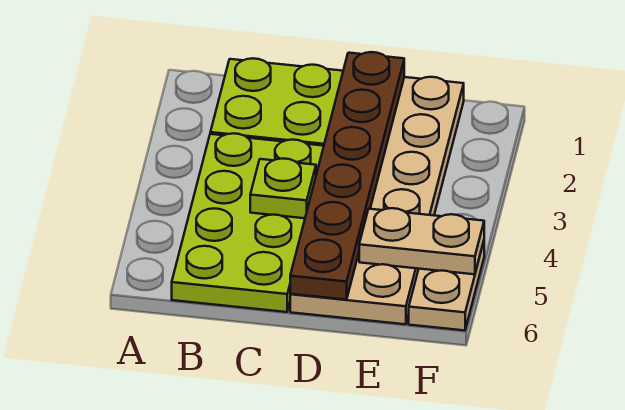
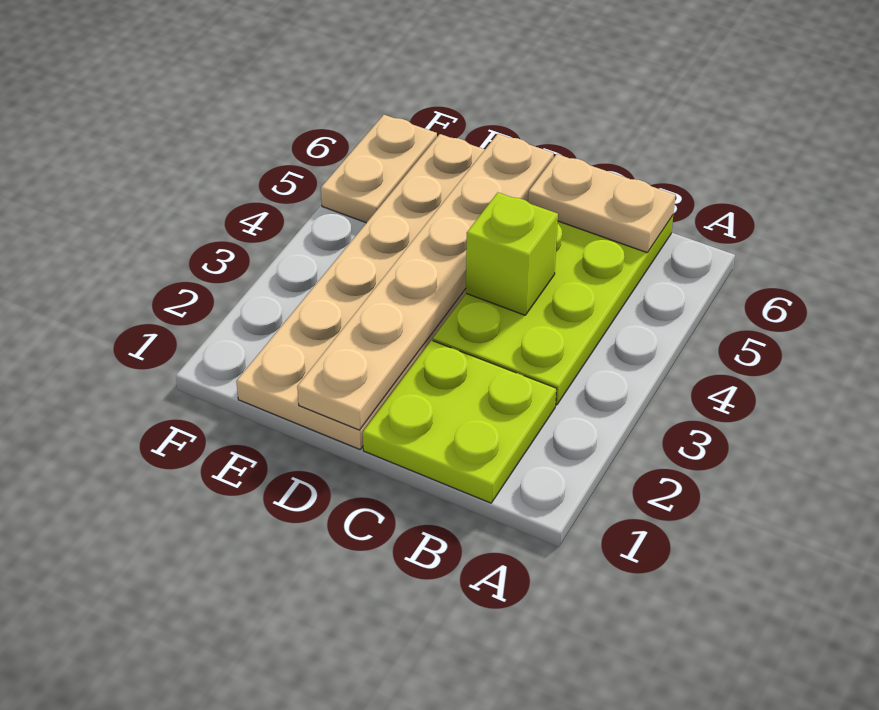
lime plate C4 level 2 -> lime brick C4 level 2
brown plate D1:D6 level 2 -> tan plate D1:D6 level 2
tan plate E5:F5 level 2 -> tan plate B6:C6 level 2

